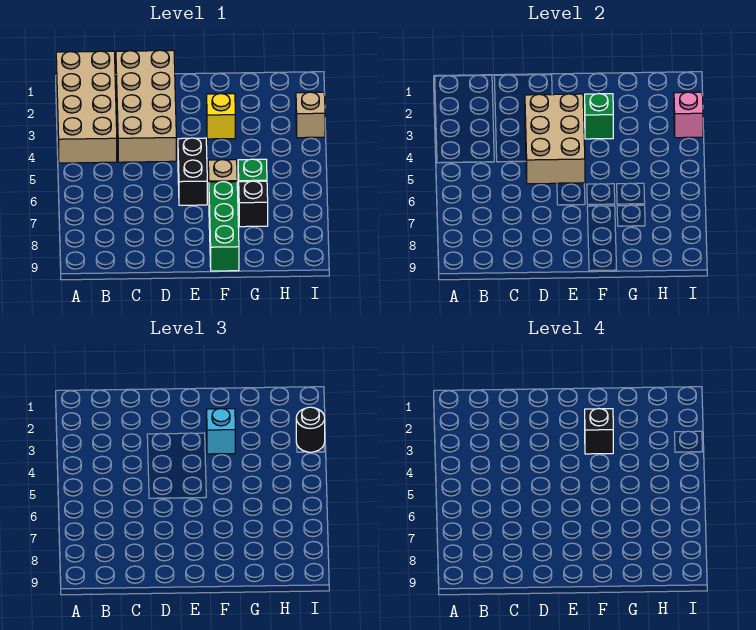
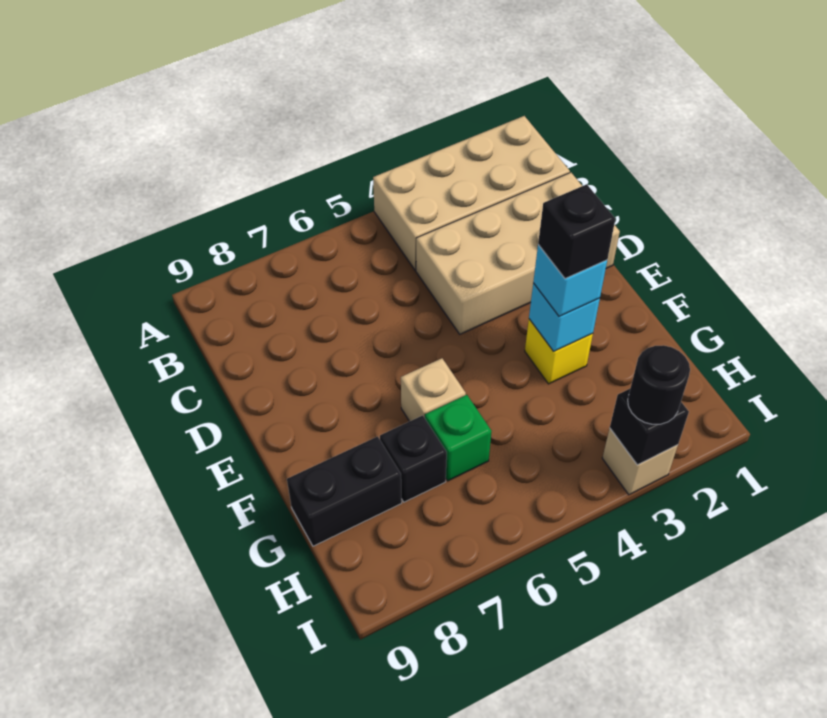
tan brick D3:E5 level 2 -> none
black brick E5:E6 level 1 -> black brick G8:G9 level 1
green brick F3 level 2 -> cyan brick F3 level 2
green brick F7:F9 level 1 -> none
pink brick I3 level 2 -> black brick I3 level 2

